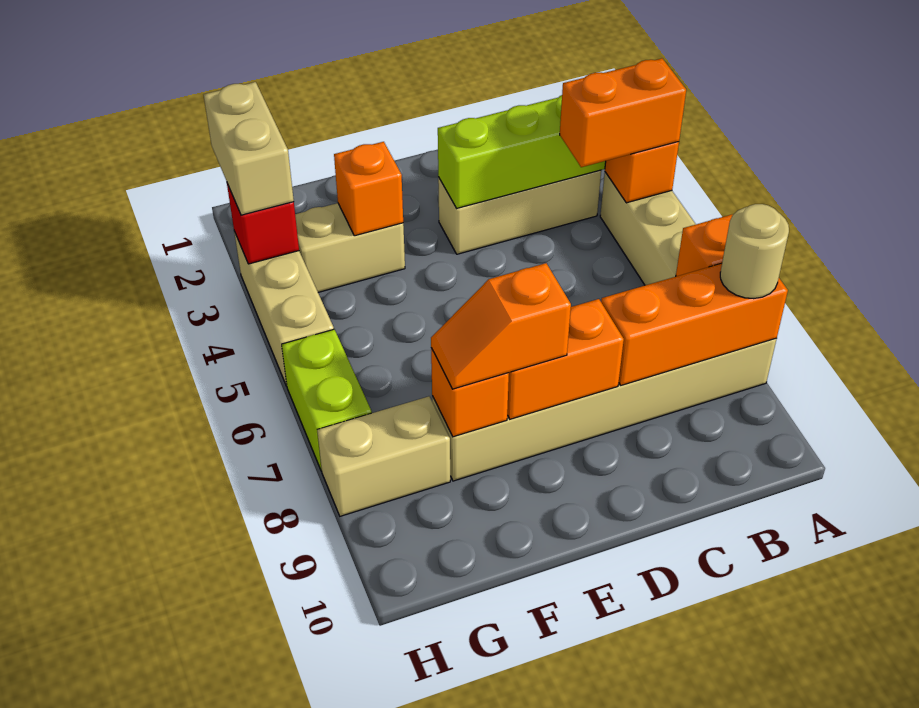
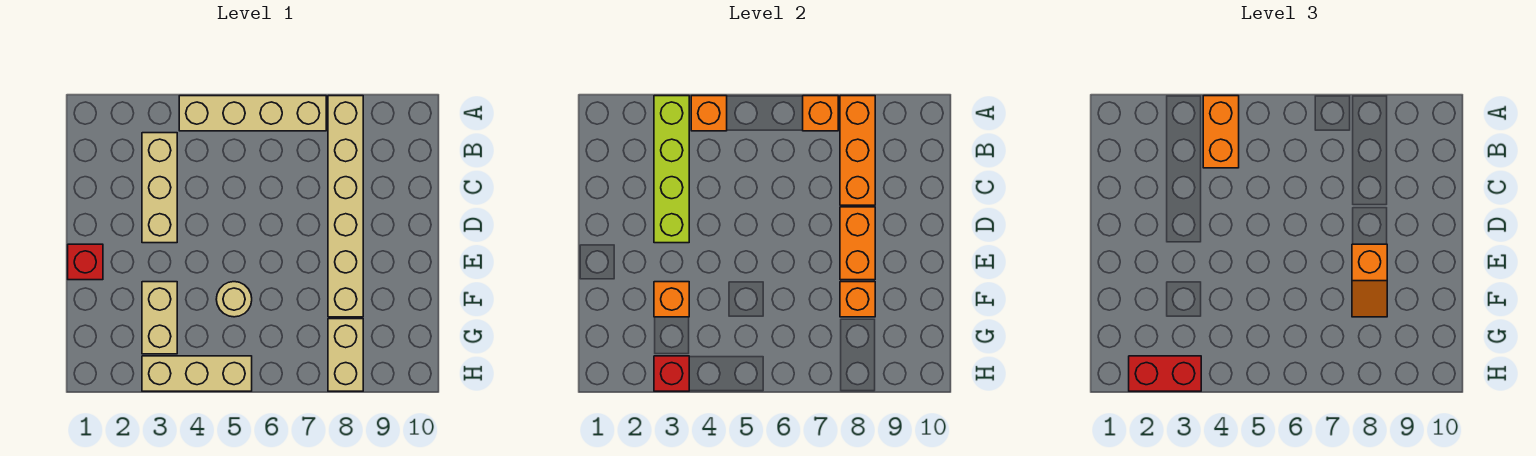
tan round brick A8 level 3 -> tan round brick F5 level 1
none -> red brick E1 level 1
tan brick H2:H3 level 3 -> red brick H2:H3 level 3
lime brick H6:H7 level 1 -> none

